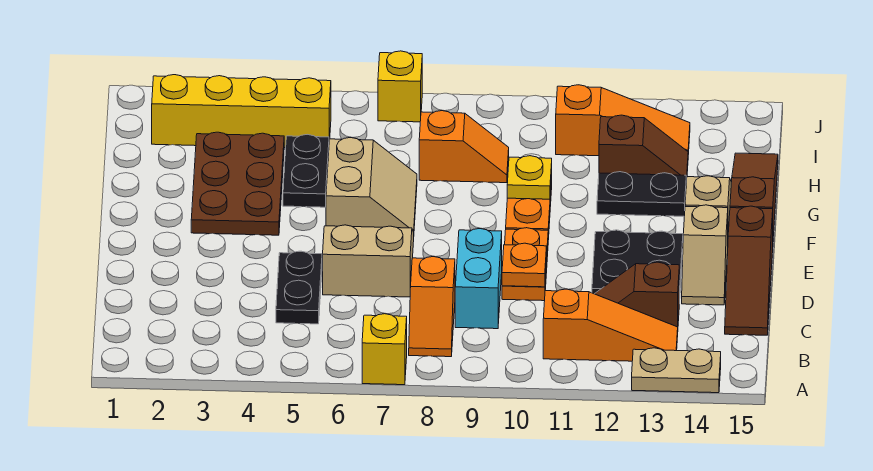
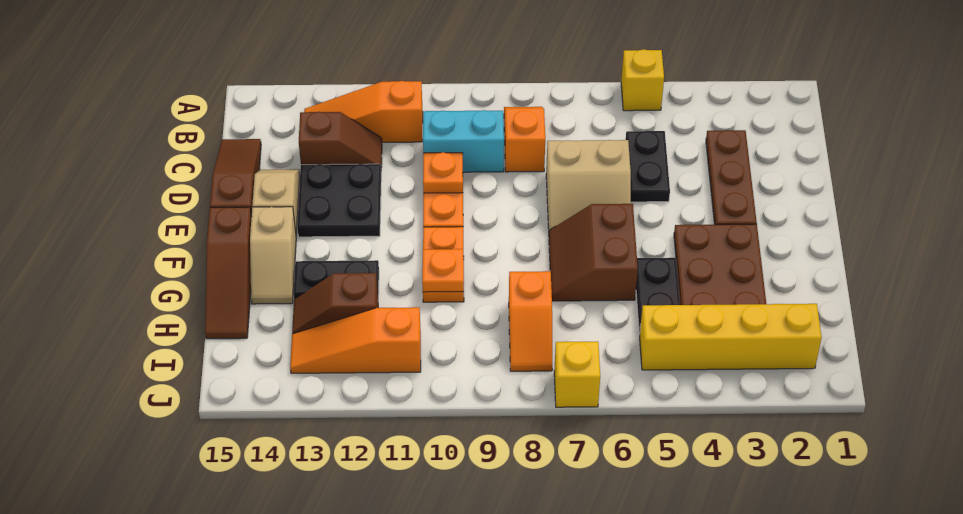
yellow brick A7 level 1 -> yellow brick A5 level 1
tan plate A13:A14 level 1 -> none
none -> brown plate C3:E3 level 1
cyan brick C9:D9 level 1 -> cyan brick C9:C10 level 1
tan slope F6:G7 level 1 top 6 -> brown slope F6:G7 level 1 top 6
yellow plate G10 level 2 -> orange plate G10 level 2
orange slope H8:H9 level 1 top 8 -> orange slope H8:I8 level 1 top H

